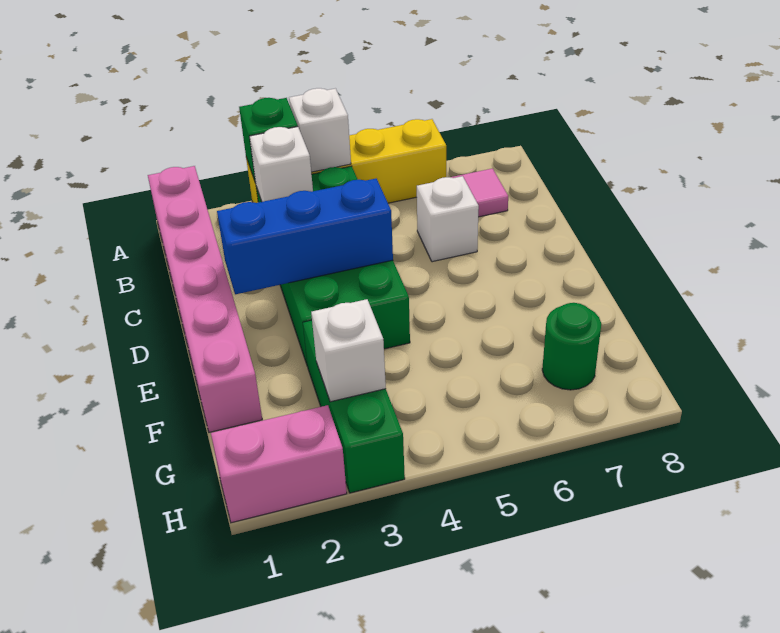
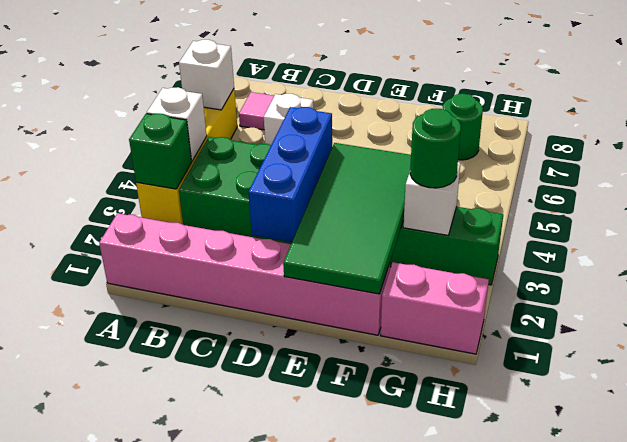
white brick B3 level 2 -> white brick A6 level 2
none -> green tile E1:F4 level 2
none -> green round brick G3 level 3
pink brick H1:H2 level 1 -> pink brick G1:H1 level 1

